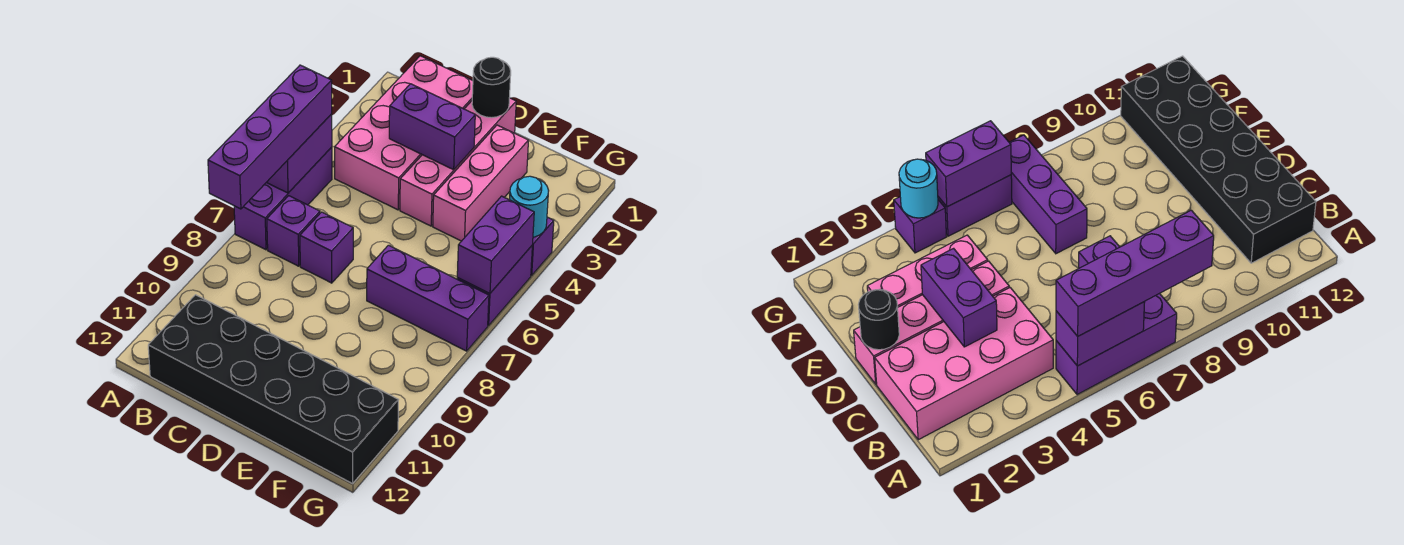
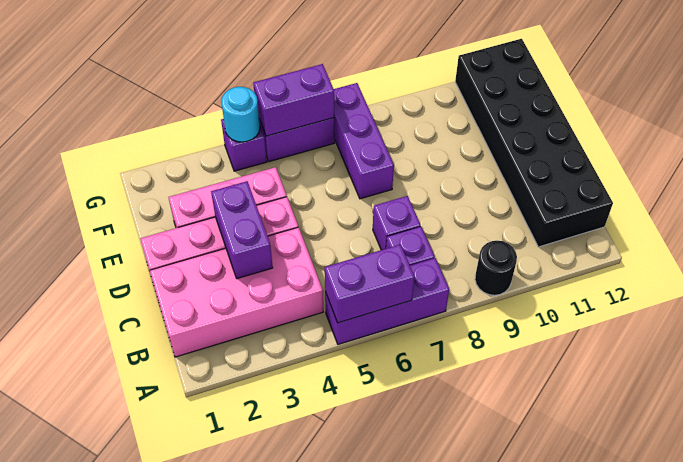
purple brick A5:A8 level 3 -> none
black round brick D1 level 2 -> black round brick A9 level 1

